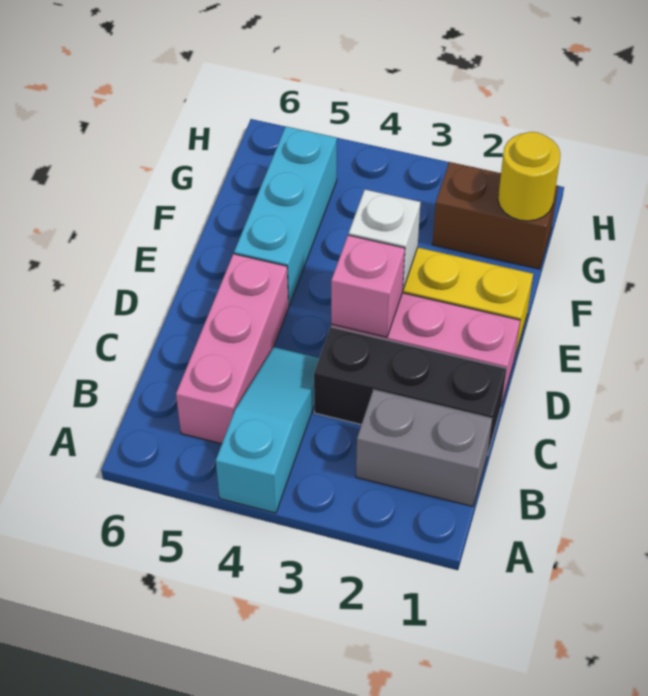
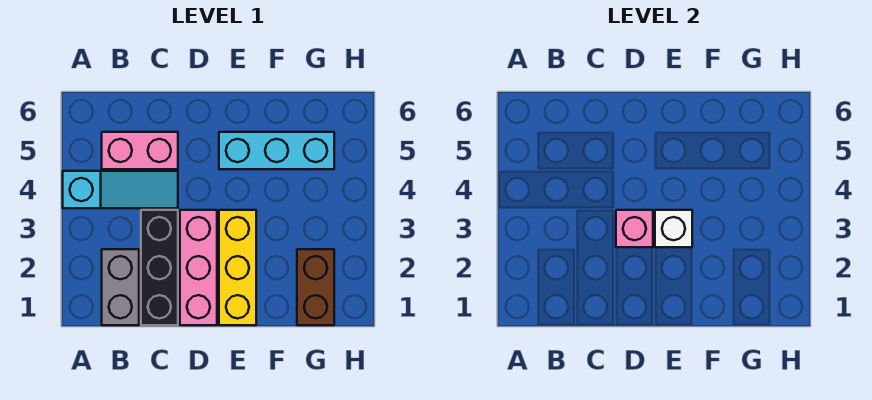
pink brick B5:D5 level 1 -> pink brick B5:C5 level 1
yellow round brick G1 level 2 -> none

